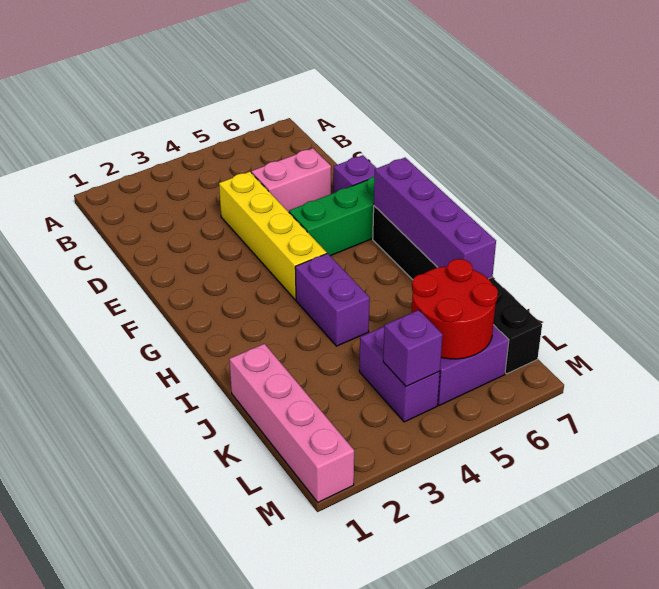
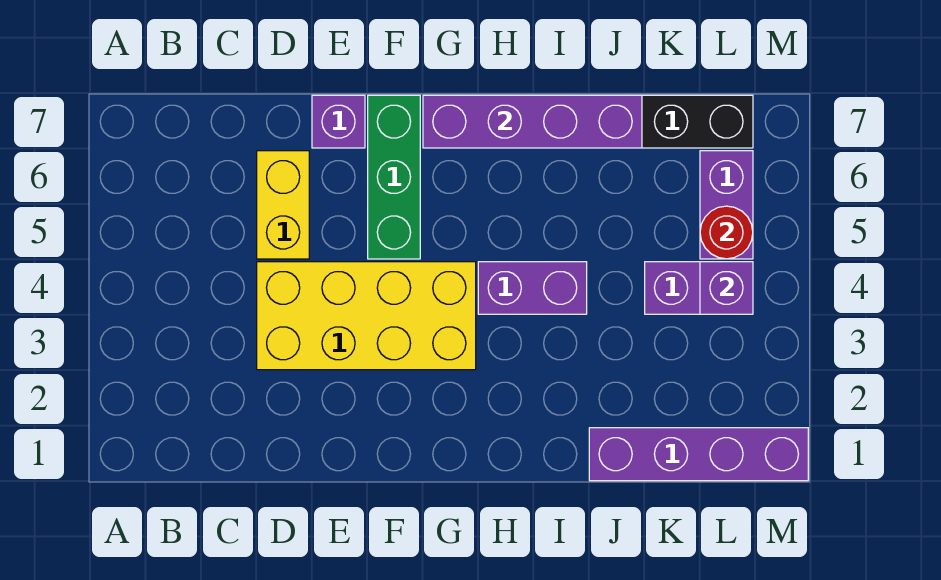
yellow brick D4:G4 level 1 -> yellow brick D3:G4 level 1
pink brick D5:D6 level 1 -> yellow brick D5:D6 level 1
pink brick J1:M1 level 1 -> purple brick J1:M1 level 1
red round brick K5:L6 level 2 -> red round brick L5 level 2

